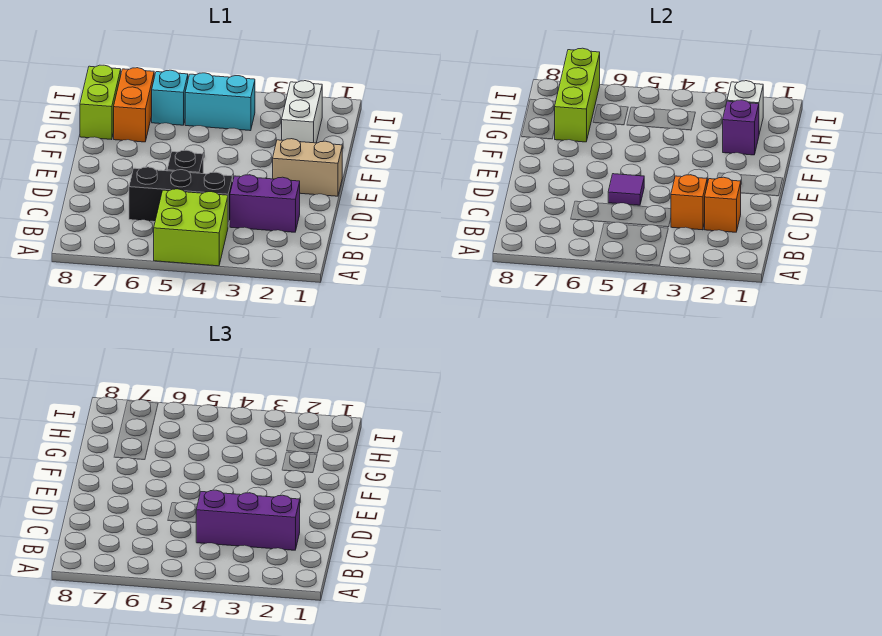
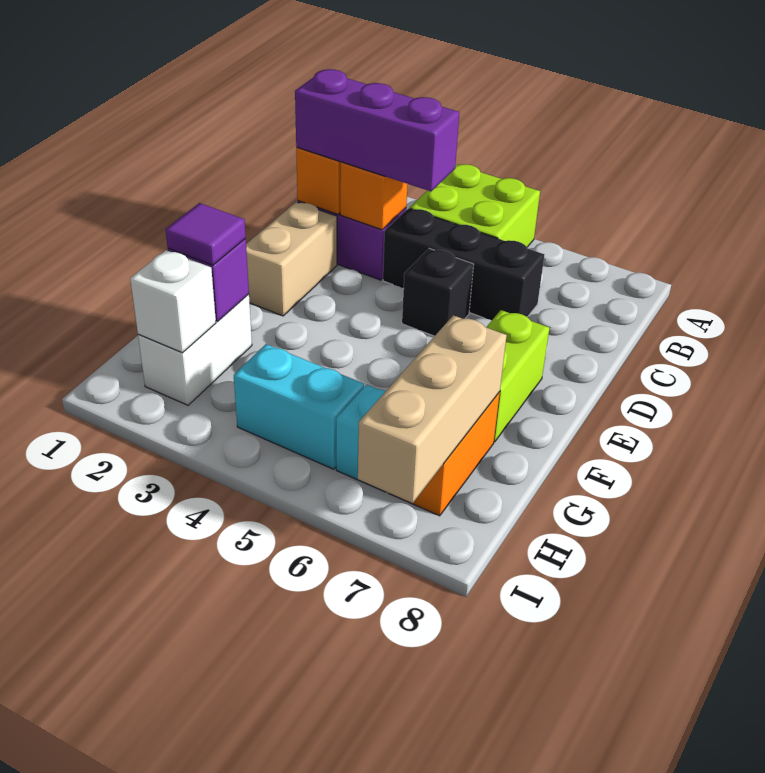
purple tile D5 level 2 -> purple tile G2 level 3
tan brick E1:E2 level 1 -> tan brick D2:E2 level 1
lime brick G7:I7 level 2 -> tan brick G7:I7 level 2
lime brick G8:H8 level 1 -> lime brick E7:F7 level 1

